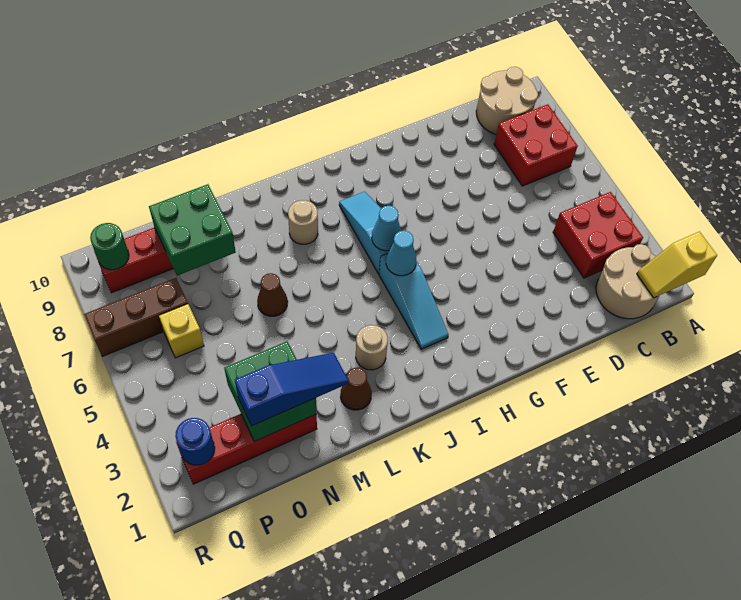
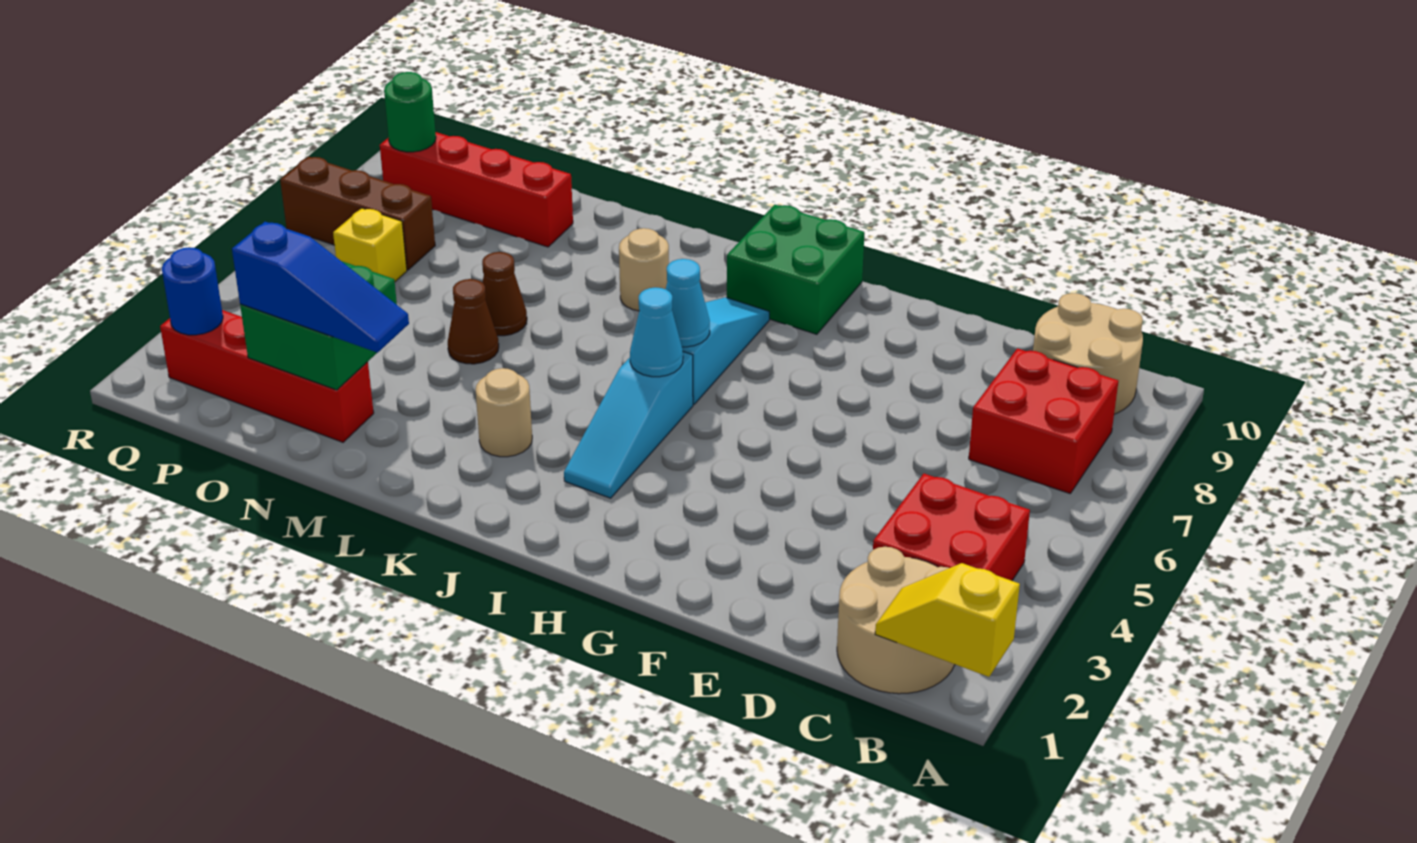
brown cone L2 level 1 -> brown cone M5 level 1
green brick N8:O9 level 2 -> green brick H9:I10 level 1

